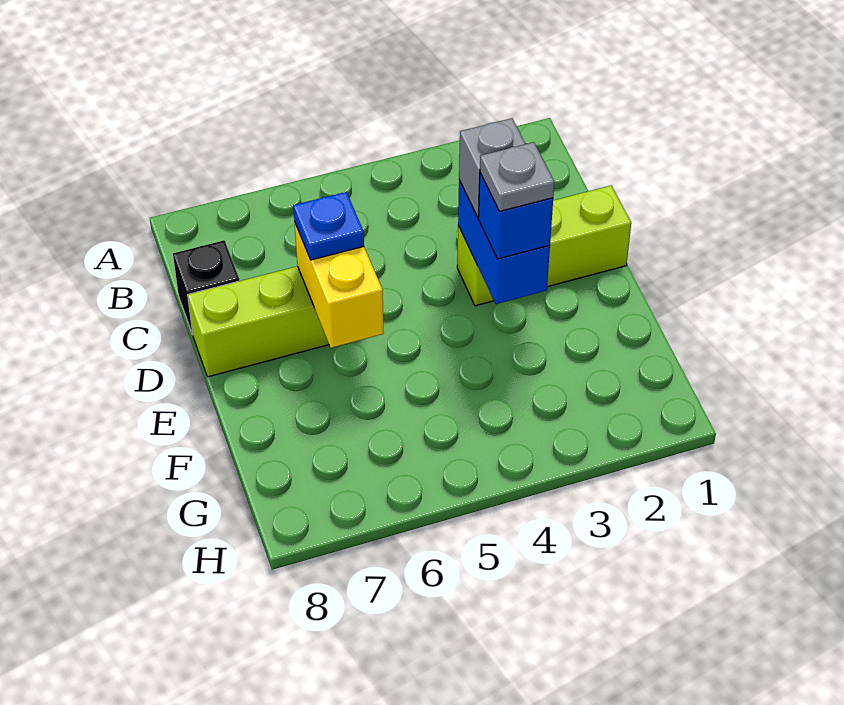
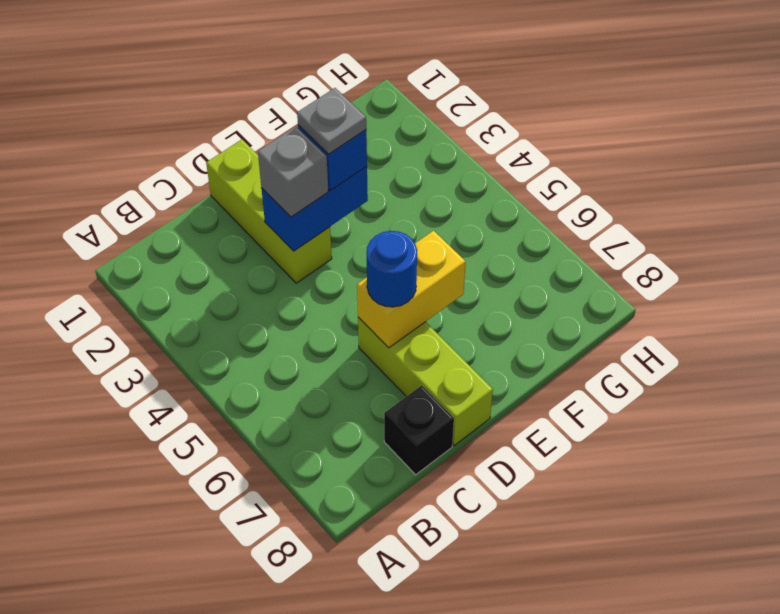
blue plate D6 level 3 -> blue round brick D6 level 3

